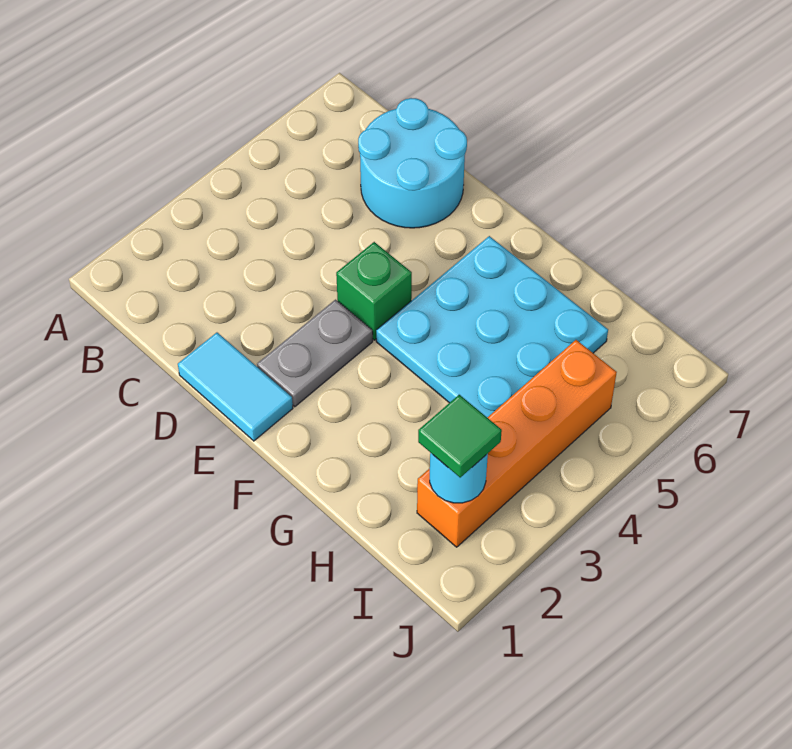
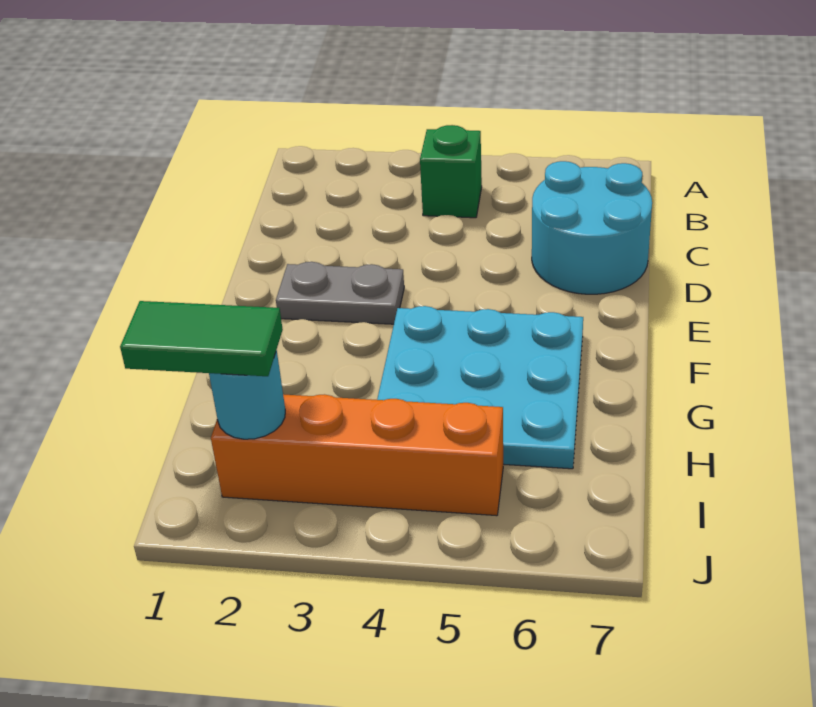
cyan tile D1:E1 level 1 -> none
green brick E4 level 1 -> green brick B4 level 1
green tile I2 level 3 -> green tile I1:I2 level 3

